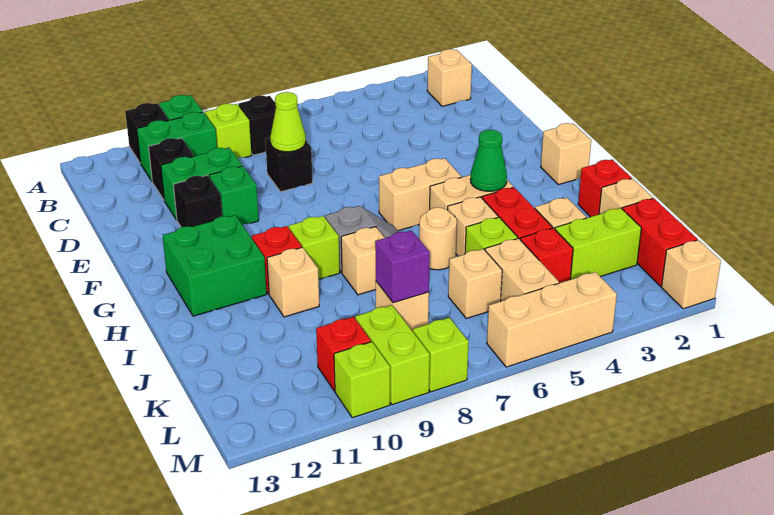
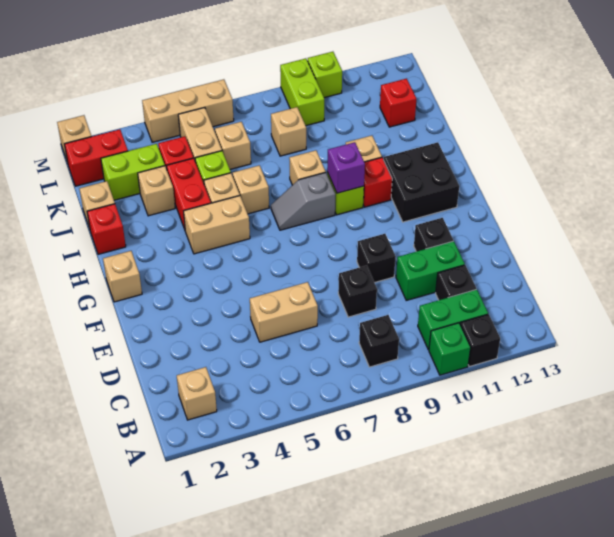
lime brick B9 level 1 -> none
lime cone D8 level 2 -> none
none -> black brick E9 level 1
green brick E10 level 1 -> none
tan brick G5:G6 level 1 -> tan brick D5:D6 level 1
green brick G11:H12 level 1 -> black brick G11:H12 level 1
green cone H4 level 2 -> none
tan round brick I6 level 1 -> tan brick I6 level 1
red brick K1:L1 level 1 -> red brick L1:L2 level 1
purple brick K8 level 2 -> purple brick H9 level 2
red brick L10 level 1 -> red brick K12 level 1
lime brick M8 level 1 -> none

